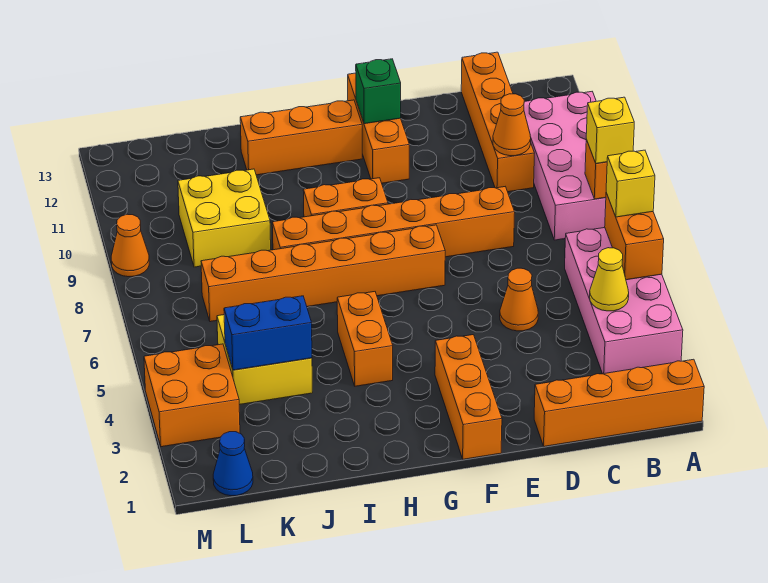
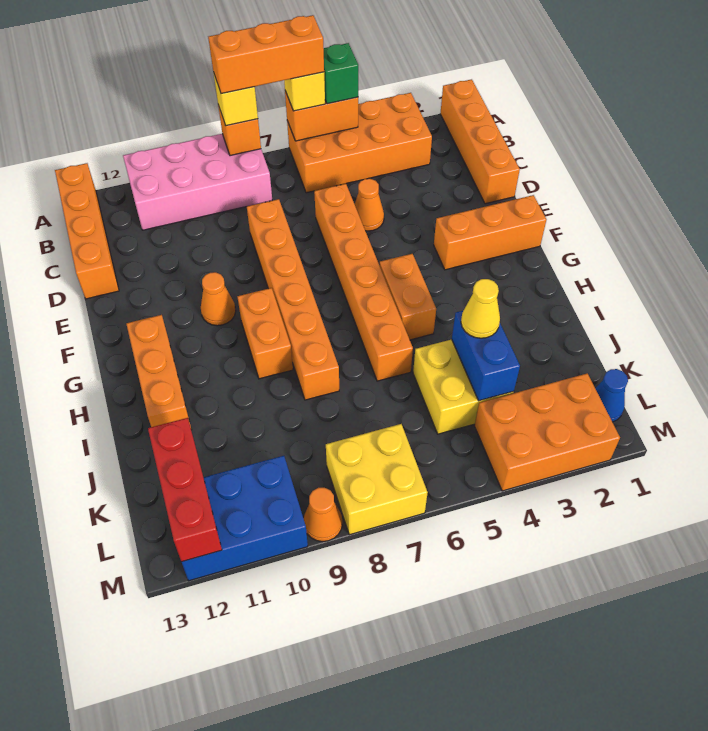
pink brick A3:B6 level 1 -> orange brick A3:B6 level 1
yellow cone B4 level 2 -> yellow cone J4 level 3
orange brick C10:C13 level 1 -> orange brick A13:D13 level 1
orange cone C10 level 2 -> orange cone F10 level 1
orange brick F7:K7 level 1 -> orange brick D6:I6 level 1
orange brick F11:F13 level 1 -> orange brick A6:A8 level 4
green brick F12 level 2 -> green brick A5 level 3
orange brick H4:H5 level 1 -> orange brick G5:H5 level 1
yellow brick J9:K10 level 1 -> yellow brick L7:M8 level 1
none -> red brick K12:M12 level 2
orange brick L3:M4 level 1 -> orange brick L2:M4 level 1
none -> blue brick L10:M12 level 1

